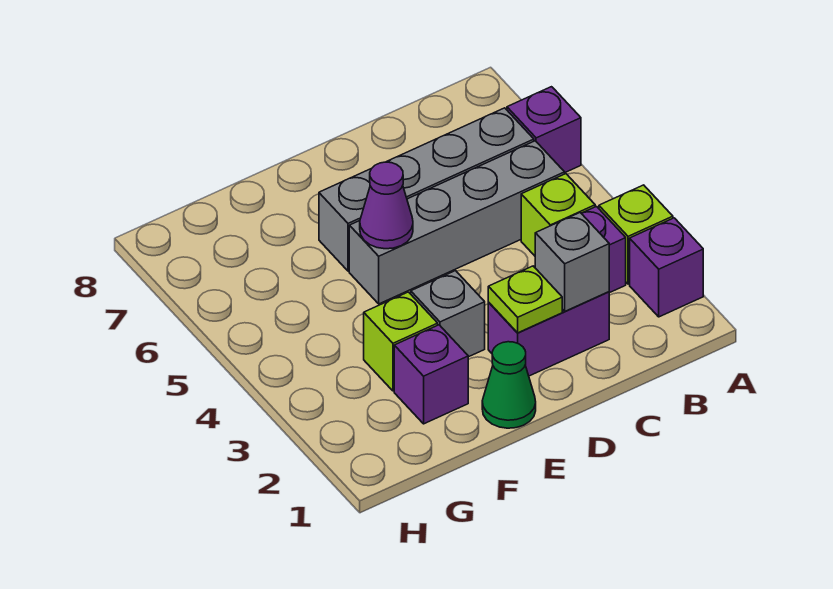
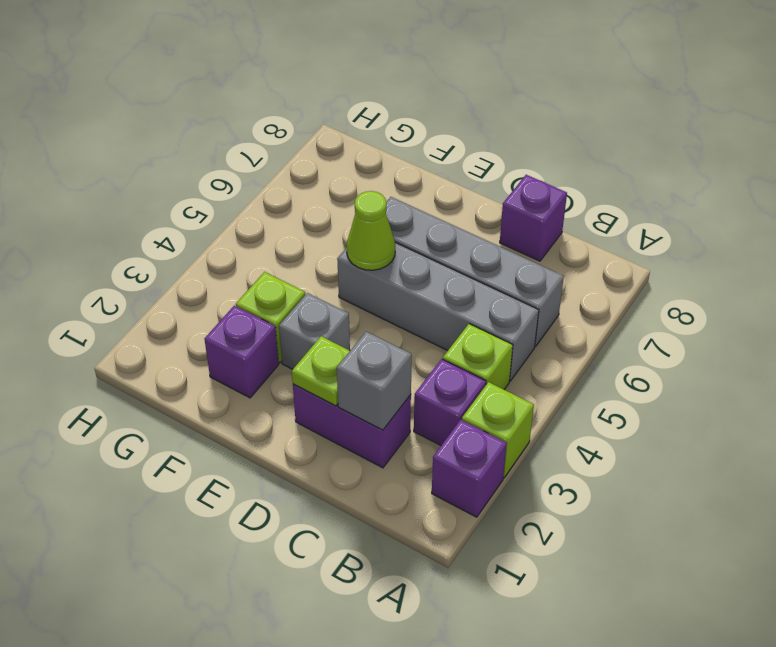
purple brick A6 level 1 -> purple brick C8 level 1
green cone E1 level 1 -> none
purple cone E5 level 2 -> lime cone E5 level 2

